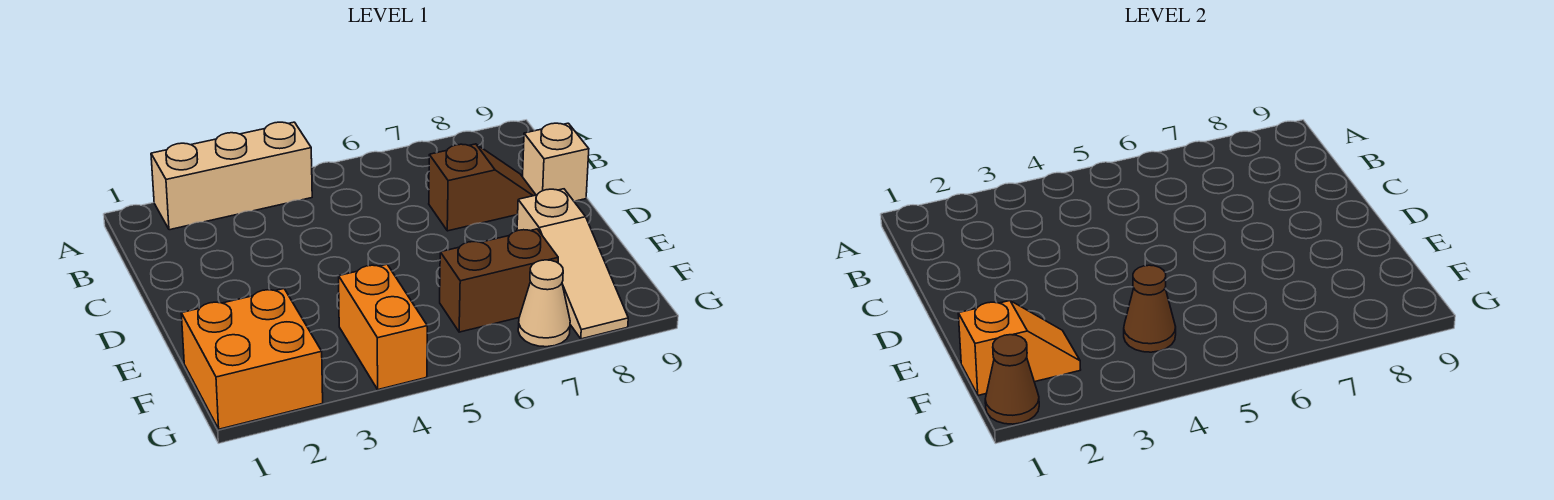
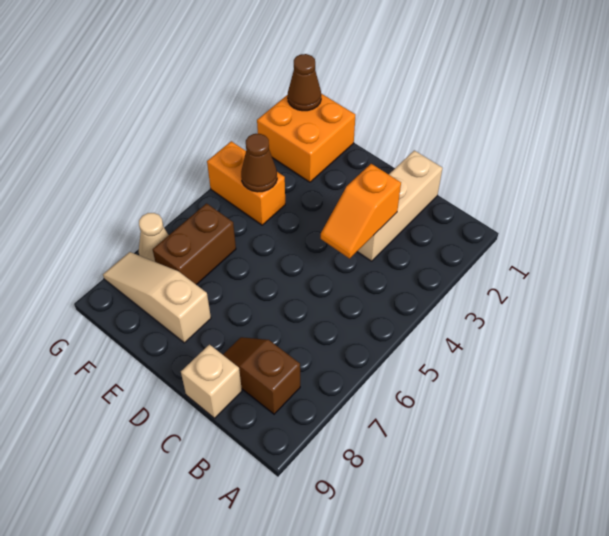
tan brick A2:A4 level 1 -> tan brick C1:C3 level 1
brown slope C7:C8 level 1 top 7 -> brown slope B8:C8 level 1 top B
orange slope F1:F2 level 2 top 1 -> orange slope C3:C4 level 2 top 3

